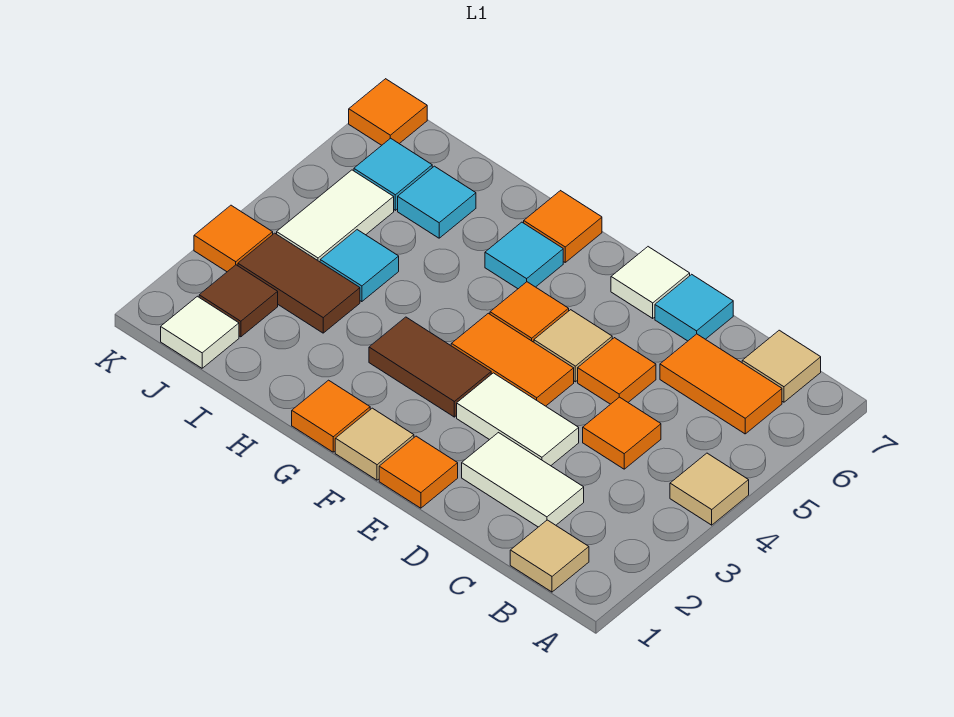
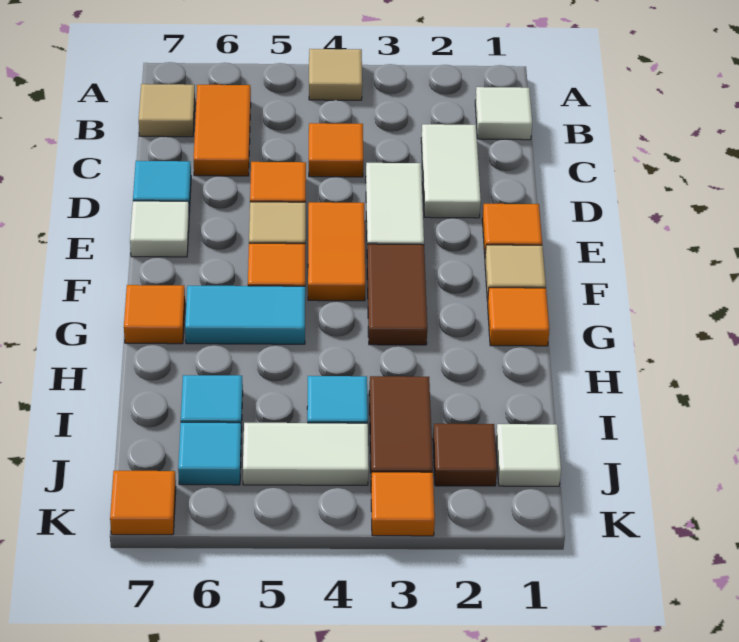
tan tile B1 level 1 -> white tile B1 level 1
cyan tile G6 level 1 -> cyan tile G5:G6 level 1

